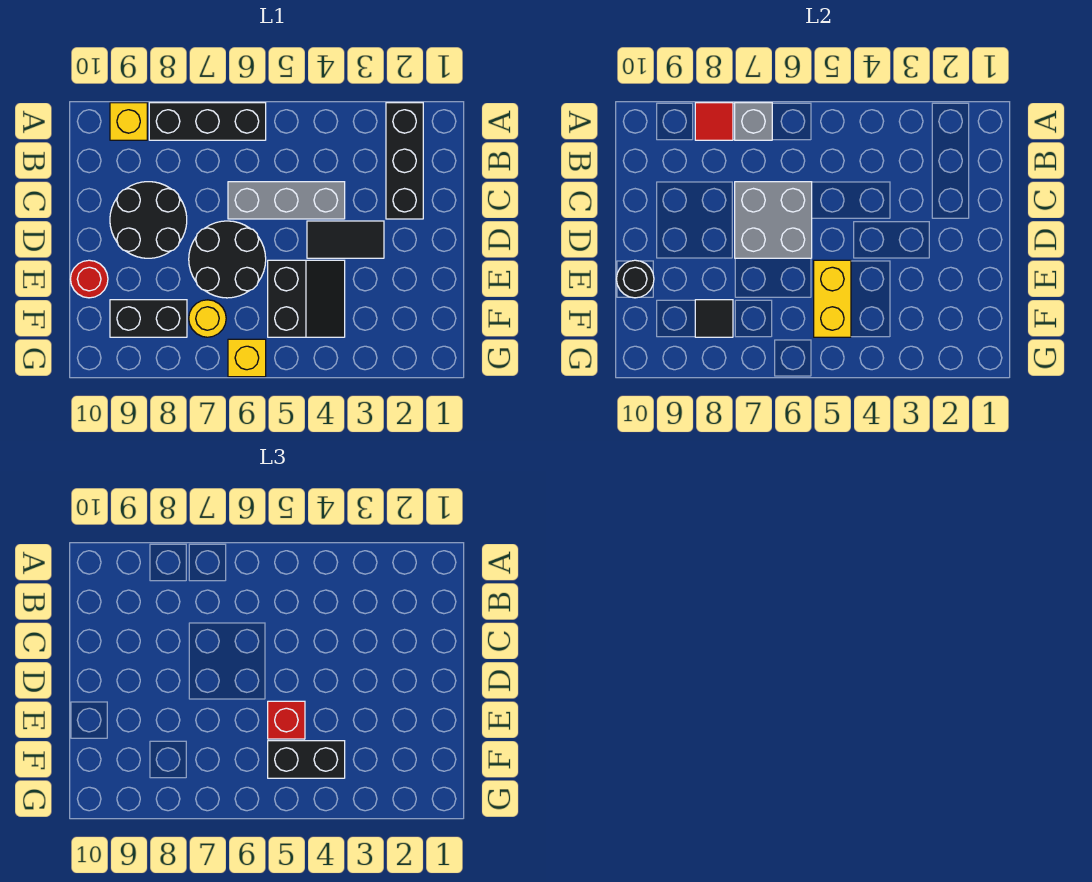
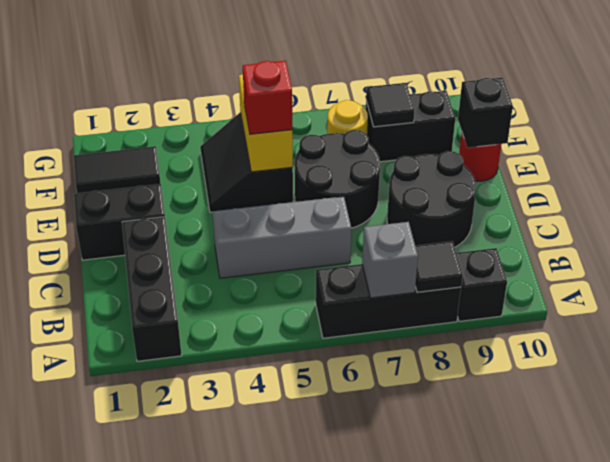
red tile A8 level 2 -> black tile A8 level 2
yellow brick A9 level 1 -> black brick A9 level 1
grey brick C6:D7 level 2 -> none
black tile D3:D4 level 1 -> black tile F1:F2 level 1
black round brick E10 level 2 -> black brick E10 level 2
black brick F4:F5 level 3 -> black brick D1:D2 level 1
yellow brick G6 level 1 -> none

